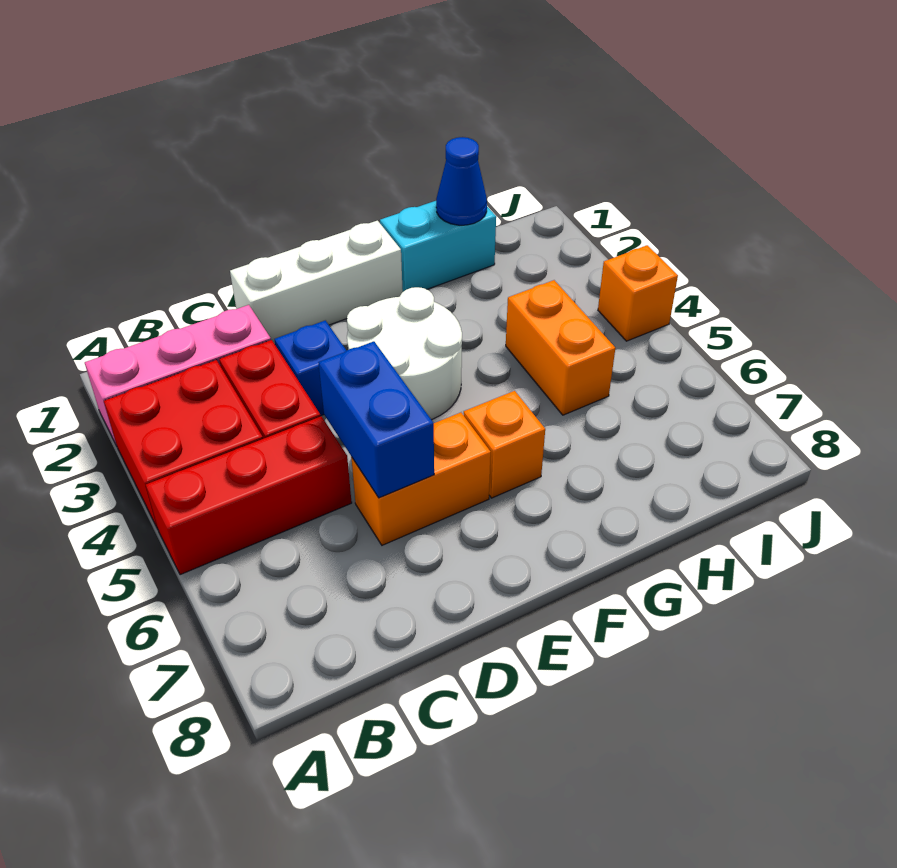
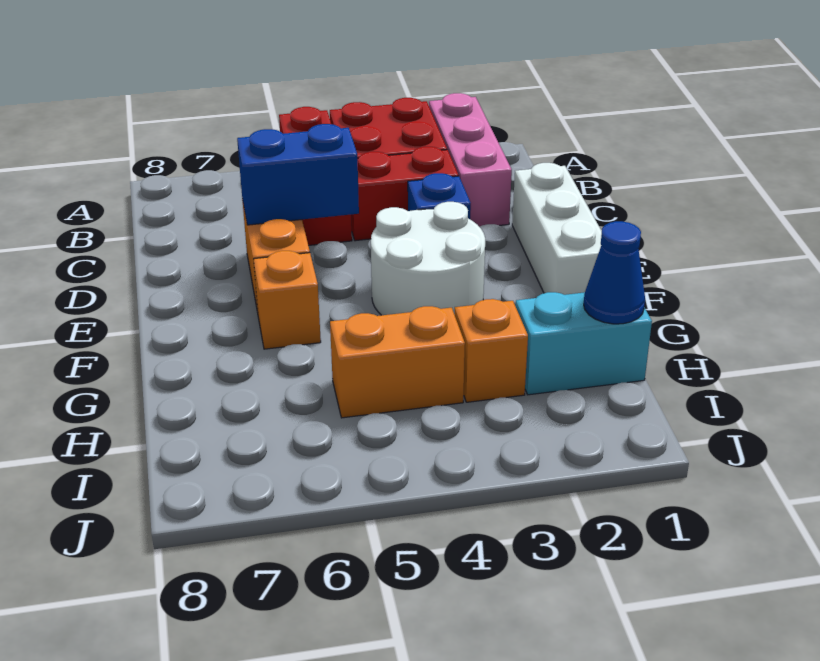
cyan brick G1:H1 level 1 -> cyan brick H1:H2 level 1
orange brick J4 level 1 -> orange brick H3 level 1

